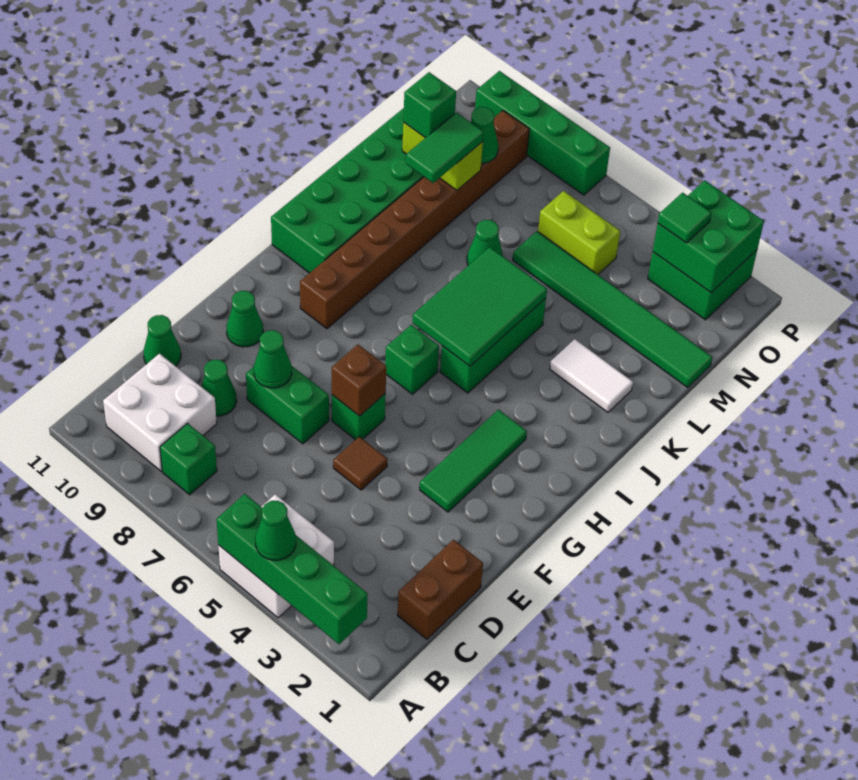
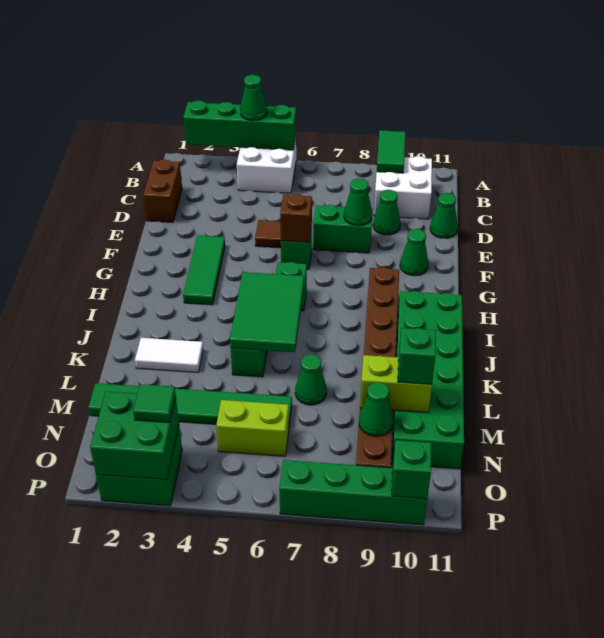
green brick B8 level 1 -> green brick P10 level 2
green tile L9:M9 level 3 -> green tile A9:B9 level 2

